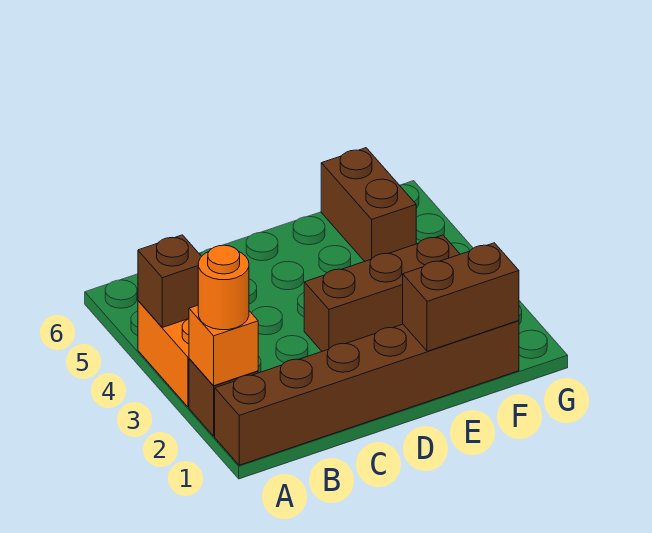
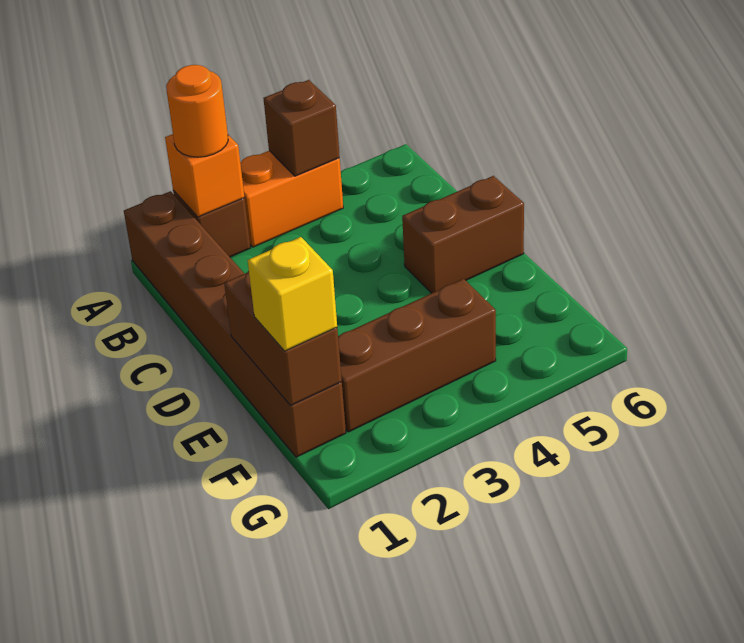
brown brick D3:F3 level 1 -> brown brick F2:F4 level 1
none -> yellow brick F1 level 3
brown brick F5:F6 level 1 -> brown brick D5:D6 level 1

